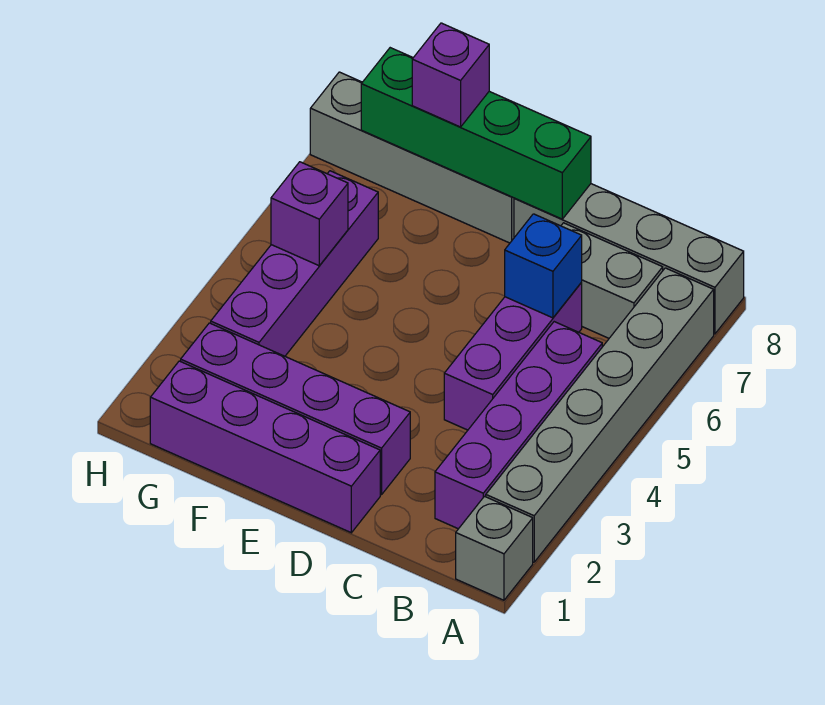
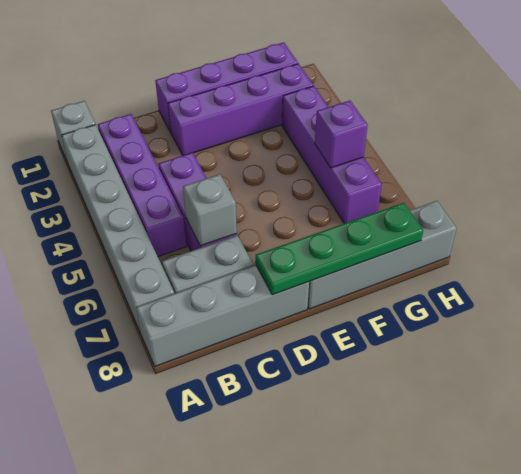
blue brick C6 level 2 -> grey brick C6 level 2
green brick D8:G8 level 2 -> green plate D8:G8 level 2
purple brick F8 level 3 -> none

